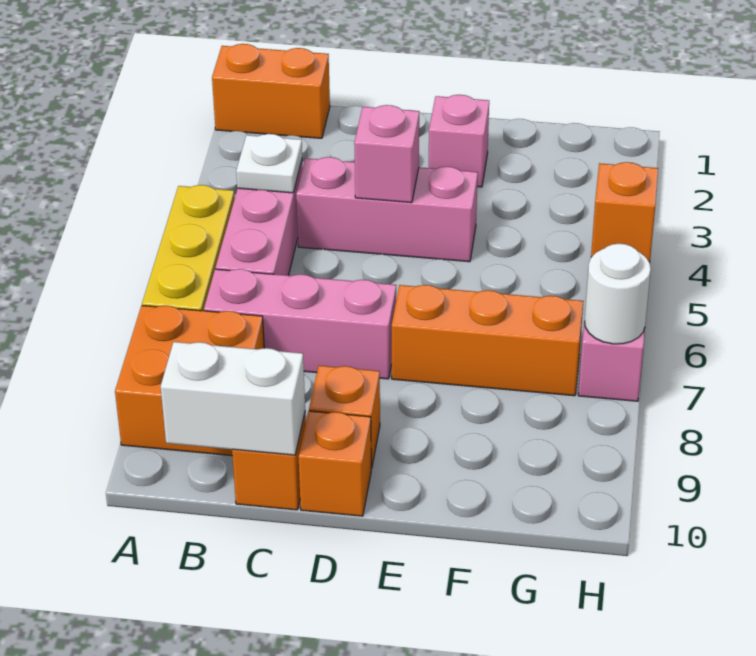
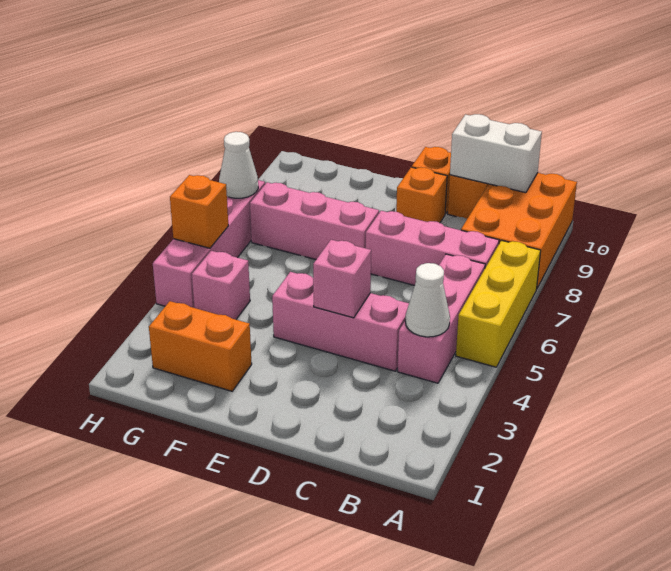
orange brick A1:B1 level 1 -> orange brick F2:G2 level 1
orange brick A8:B9 level 1 -> orange brick A8:B10 level 1
white plate B4 level 2 -> white cone B4 level 2
pink brick E2 level 1 -> pink brick G4 level 1
orange brick E7:G7 level 1 -> pink brick E7:G7 level 1
white round brick H7 level 2 -> white cone H7 level 2

